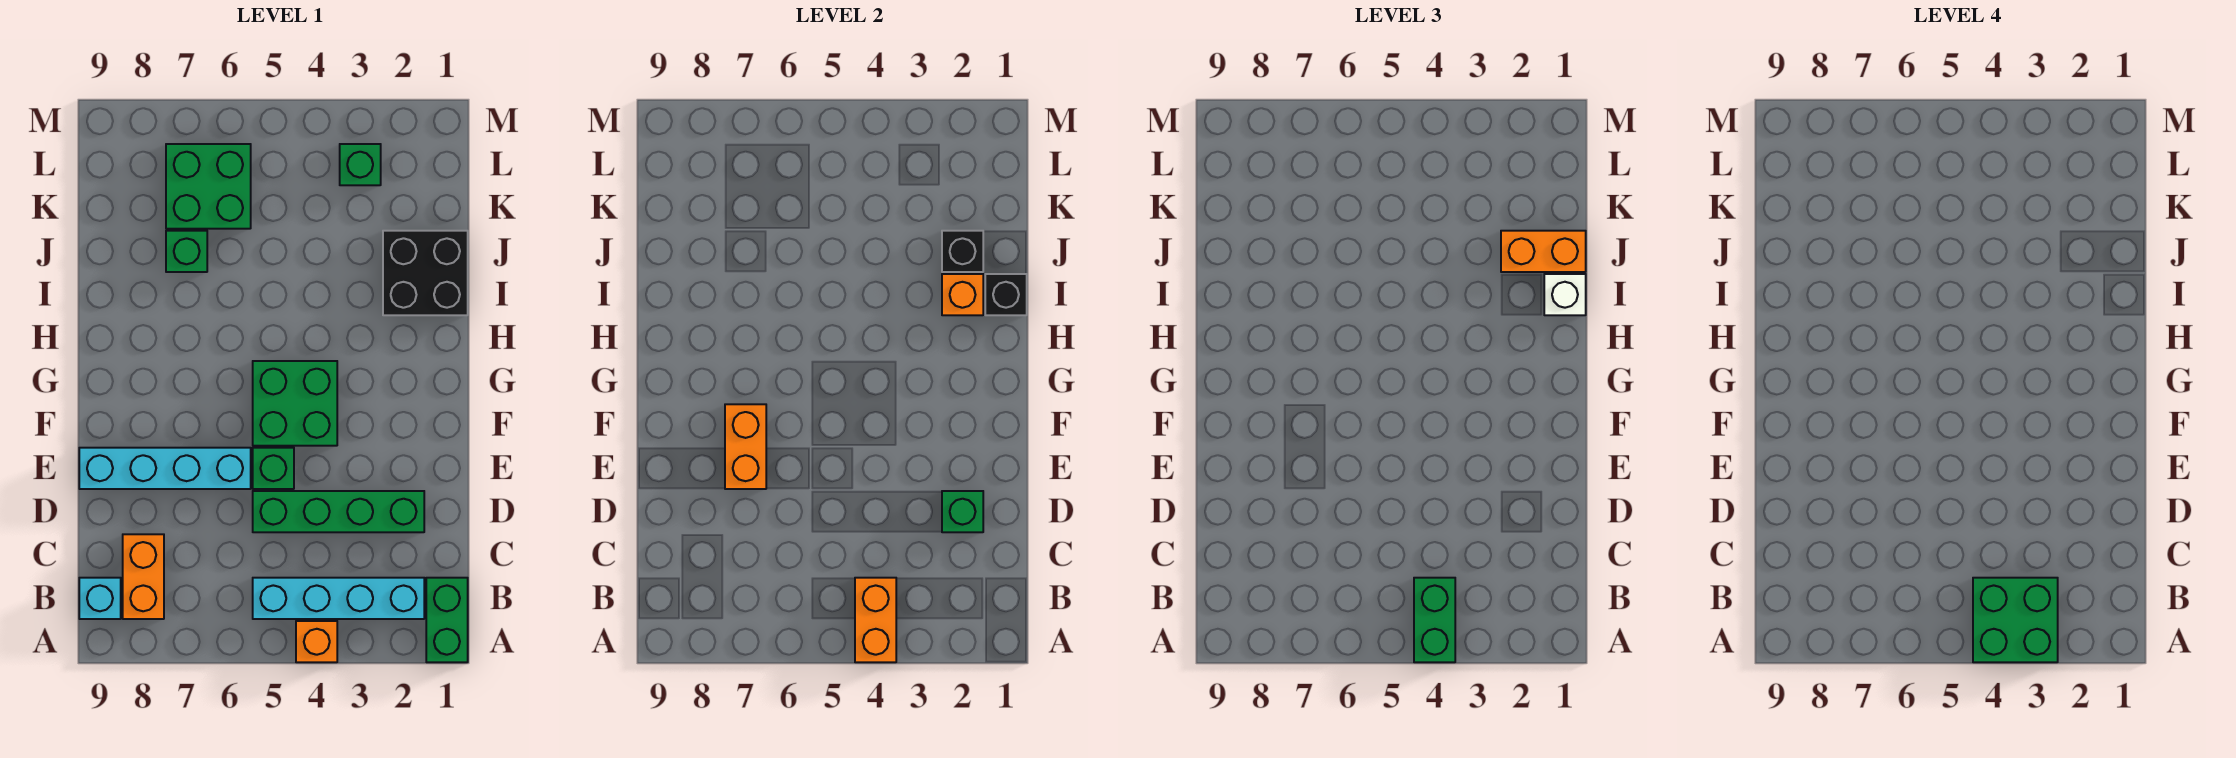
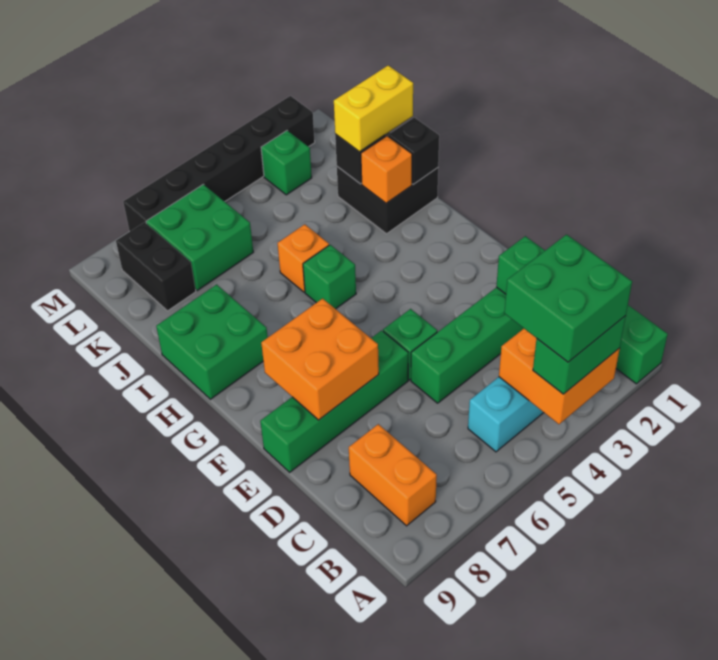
orange brick A4 level 1 -> orange brick I5 level 1
orange brick A4:B4 level 2 -> orange brick A3:B4 level 2
green brick A4:B4 level 3 -> green brick A3:A4 level 3
cyan brick B9 level 1 -> none
cyan brick E6:E9 level 1 -> green brick E6:E9 level 1
orange brick E7:F7 level 2 -> orange brick E7:F8 level 2
green brick F4:G5 level 1 -> green brick H8:I9 level 1
white brick I1 level 3 -> none
orange brick J1:J2 level 3 -> yellow brick J1:J2 level 3
green brick J7 level 1 -> green brick H5 level 1
none -> black brick K8:L8 level 1
none -> black brick M2:M7 level 1

